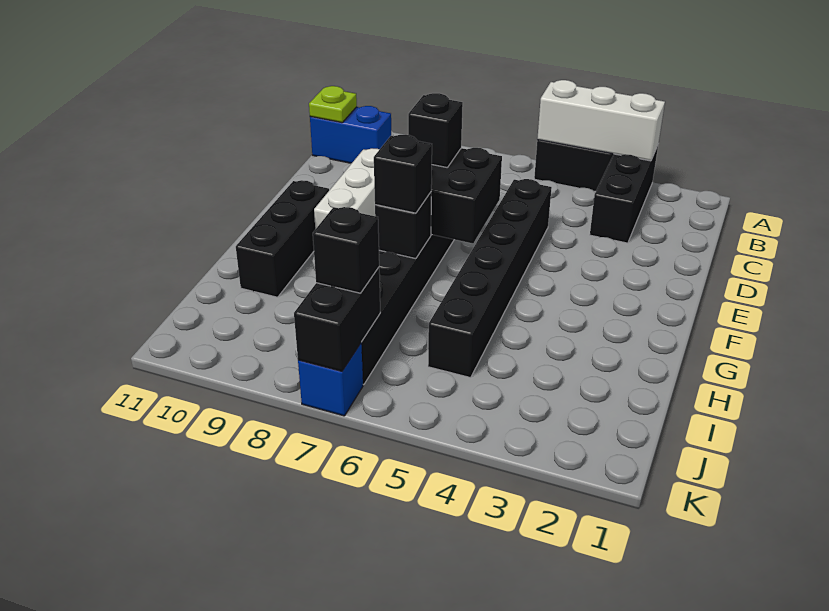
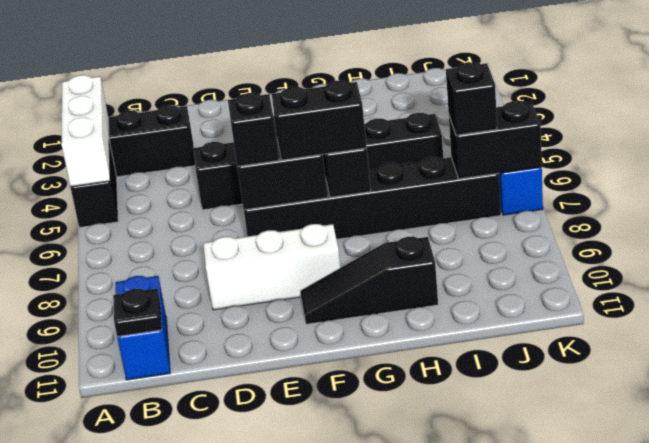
lime plate B11 level 2 -> black plate B11 level 2
black brick F10:H10 level 1 -> black slope F10:H10 level 1 top H
black brick G7 level 3 -> black brick F7:G7 level 3

